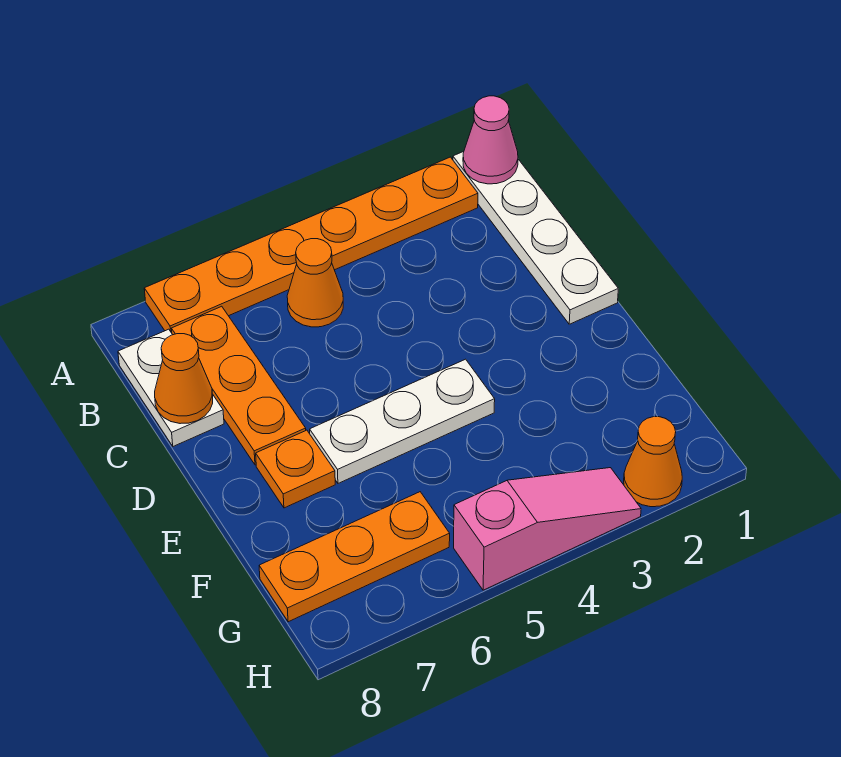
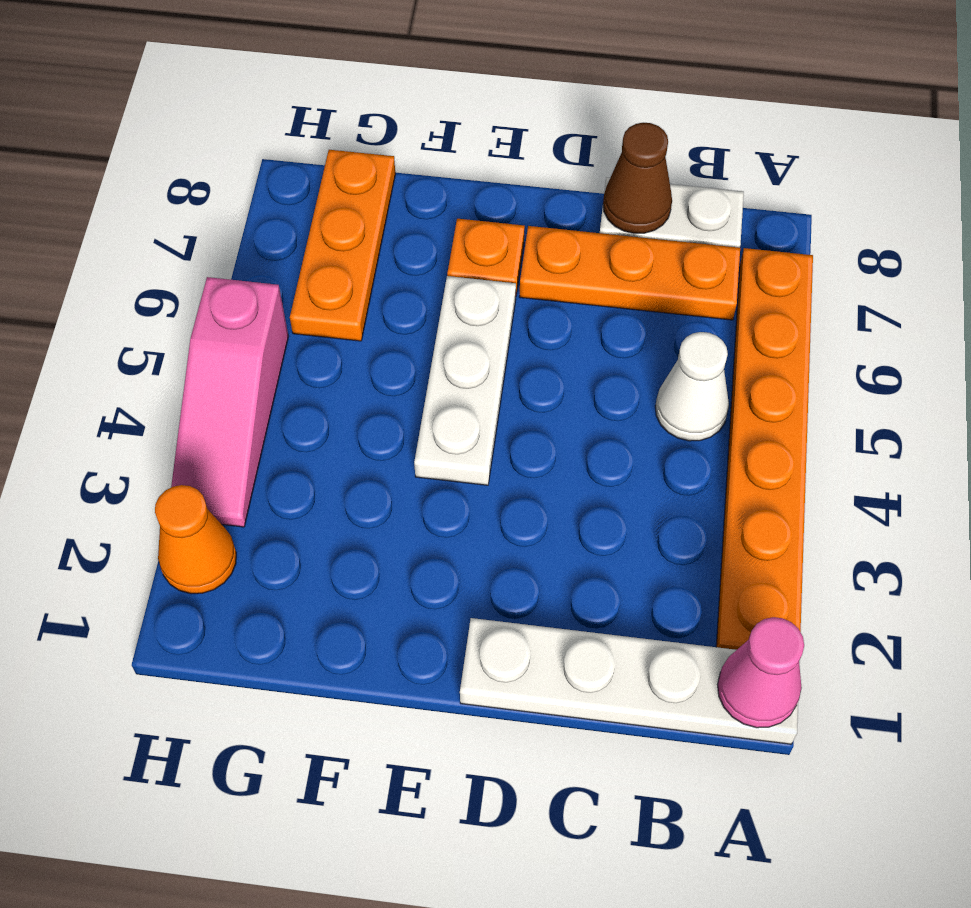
orange cone B5 level 1 -> white cone B5 level 1
orange cone C8 level 2 -> brown cone C8 level 2

